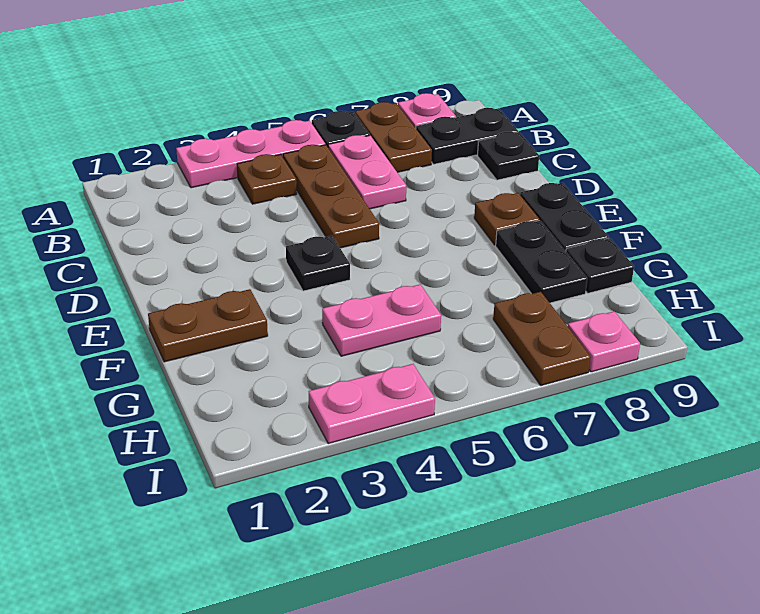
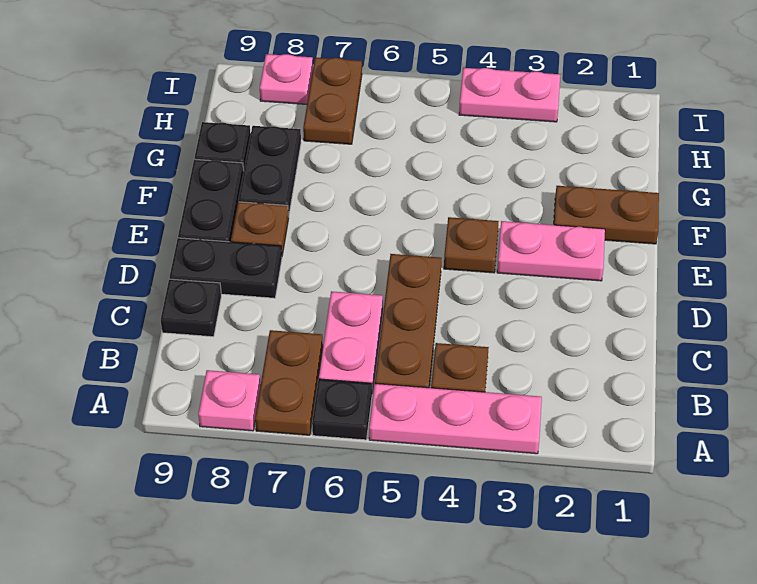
black plate B8:B9 level 1 -> black plate D8:D9 level 1
black plate E4 level 1 -> brown plate E4 level 1
pink plate G4:G5 level 1 -> pink plate E2:E3 level 1

